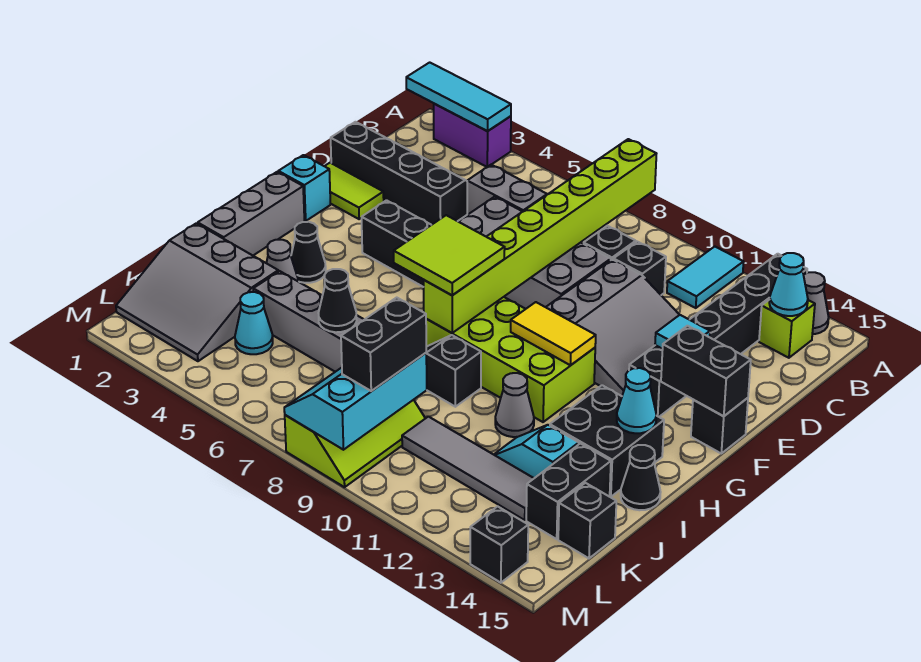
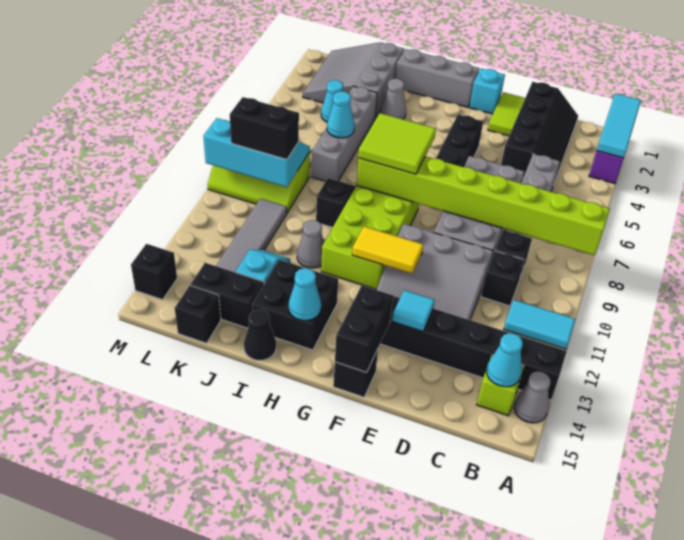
yellow tile G10:G11 level 2 -> yellow tile F11:G11 level 2
black cone H3 level 1 -> none
black cone J6 level 2 -> cyan cone J6 level 2

